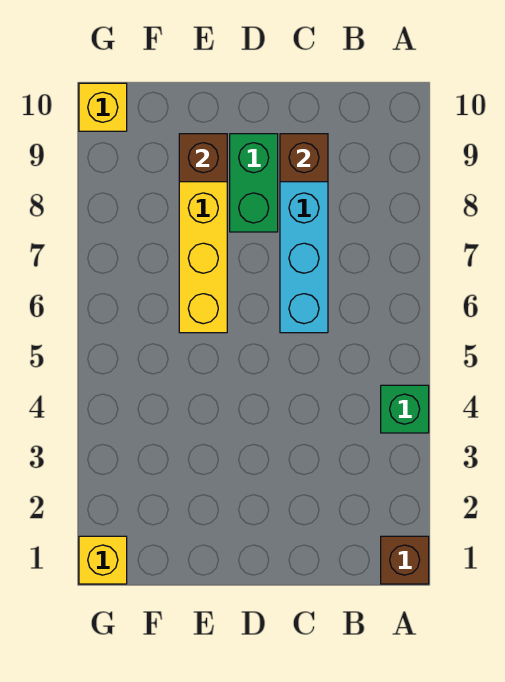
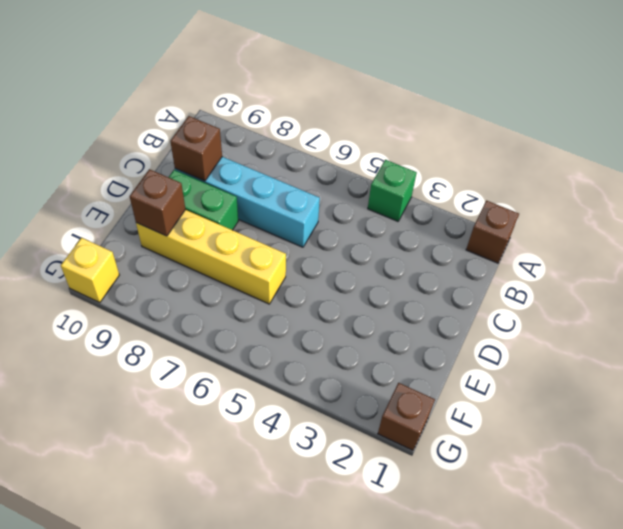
yellow brick G1 level 1 -> brown brick G1 level 1

